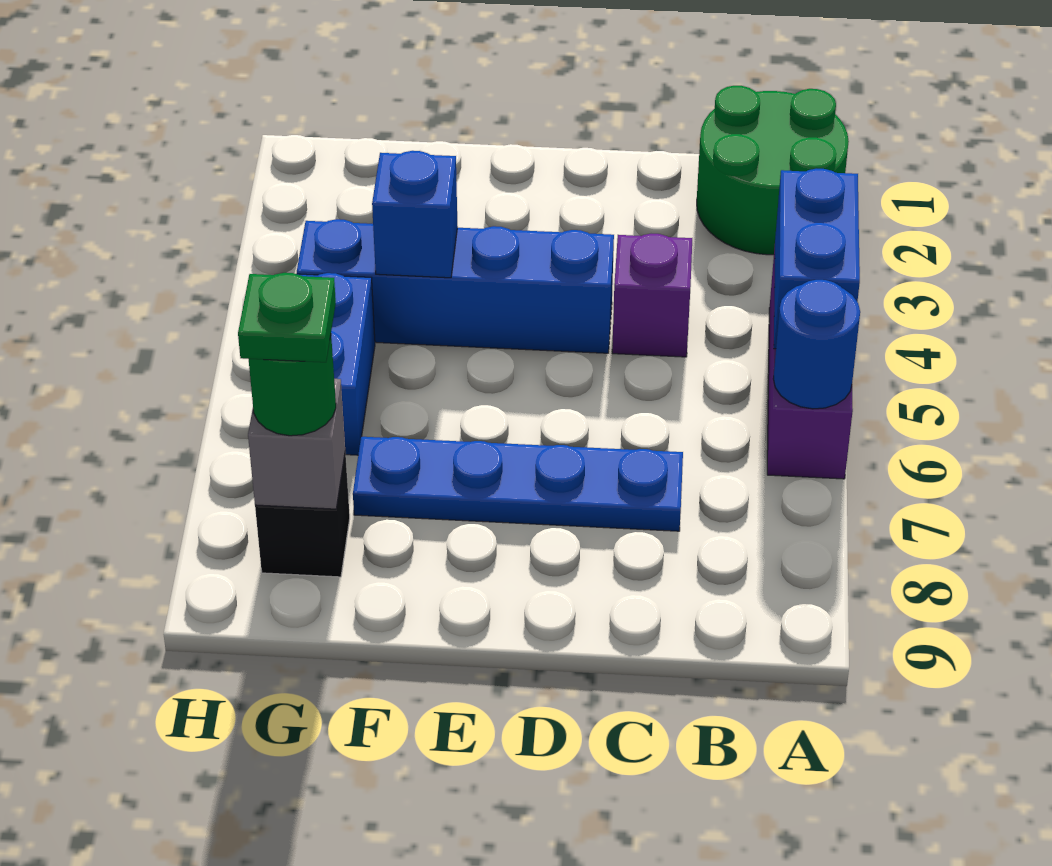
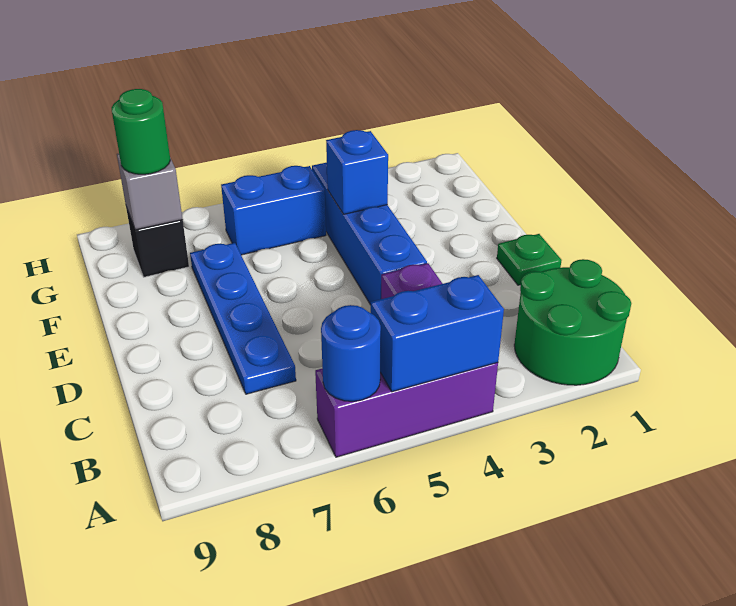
green plate G8 level 4 -> green plate D1 level 1

